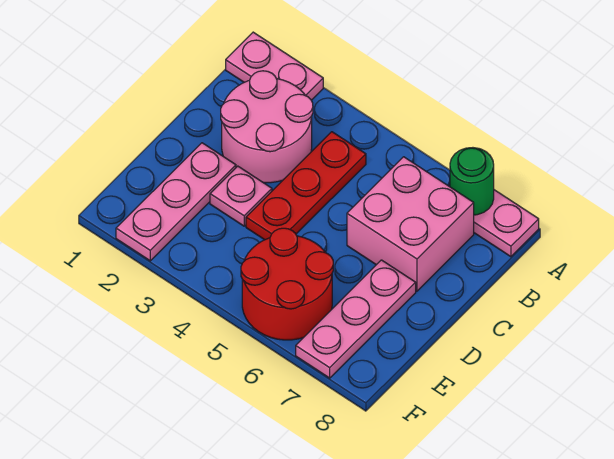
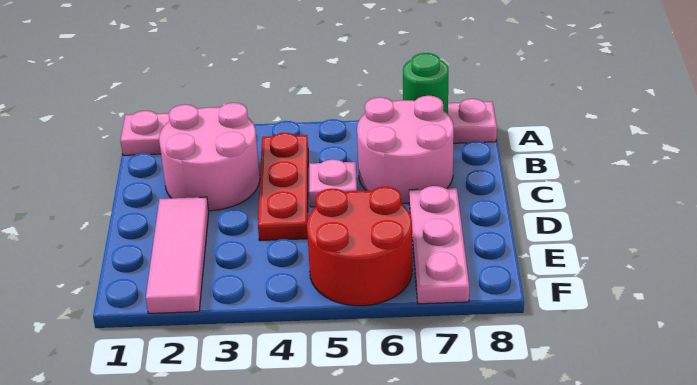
pink brick B6:C7 level 1 -> pink round brick B6:C7 level 1
pink plate D2:F2 level 1 -> pink tile D2:F2 level 1
pink plate D3 level 1 -> pink plate C5 level 1

